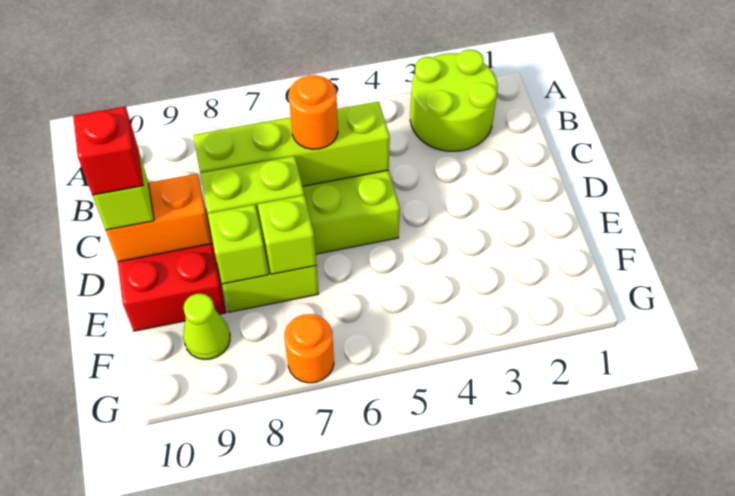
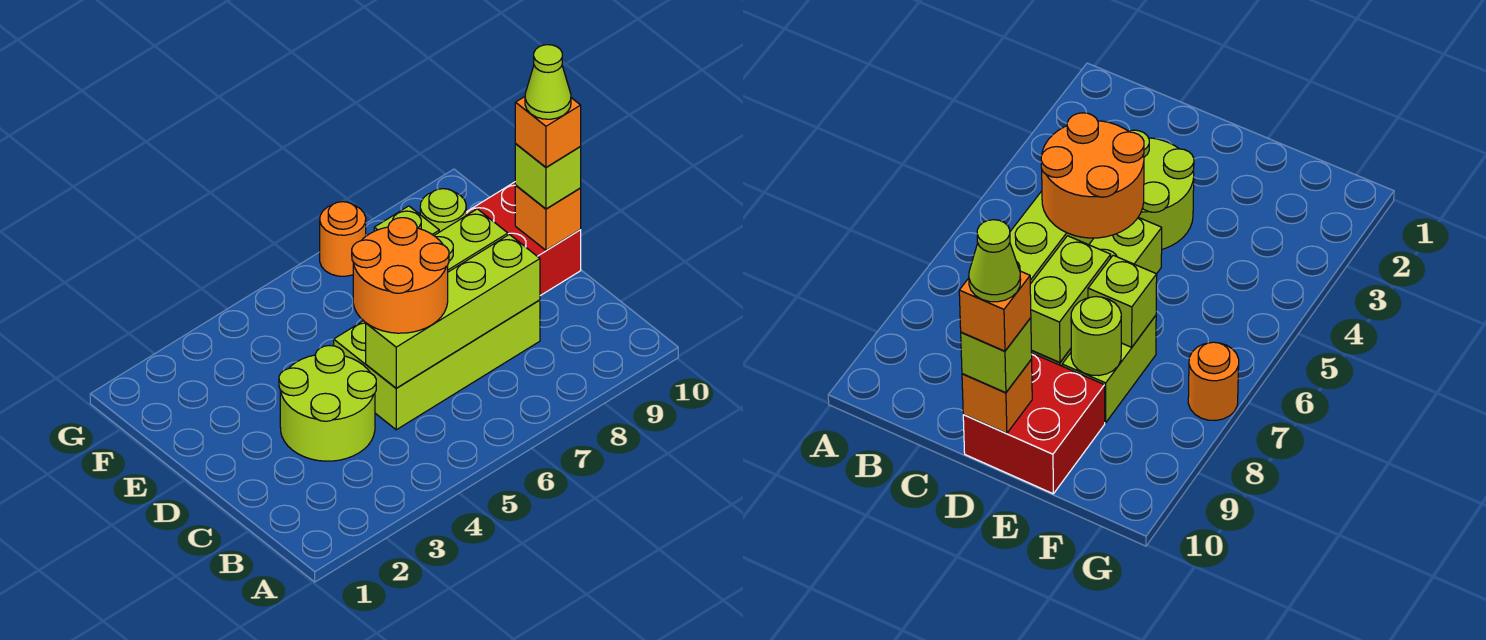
lime round brick A2:B3 level 1 -> lime round brick C3:D4 level 1
orange round brick C6 level 3 -> orange round brick C5:D6 level 3
orange brick D9:D10 level 2 -> orange brick D10 level 2
red brick D10 level 4 -> orange brick D10 level 4
lime brick E8 level 2 -> lime round brick E8 level 2
lime cone F9 level 1 -> lime cone D10 level 5

